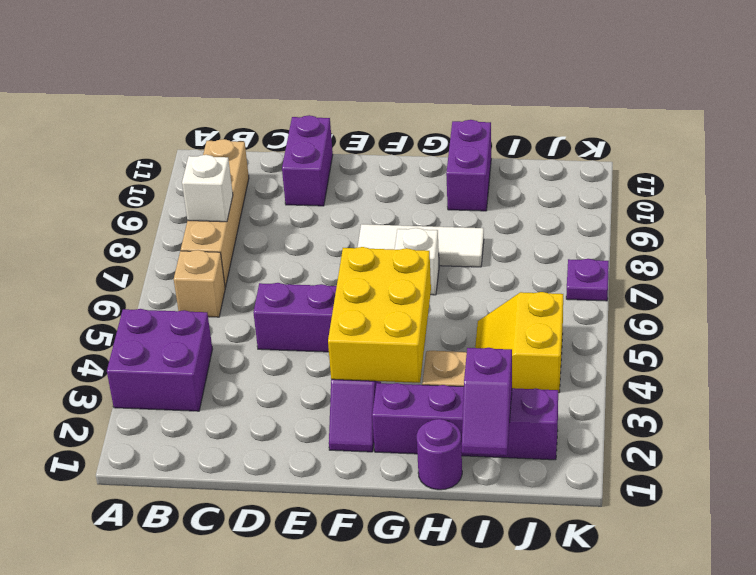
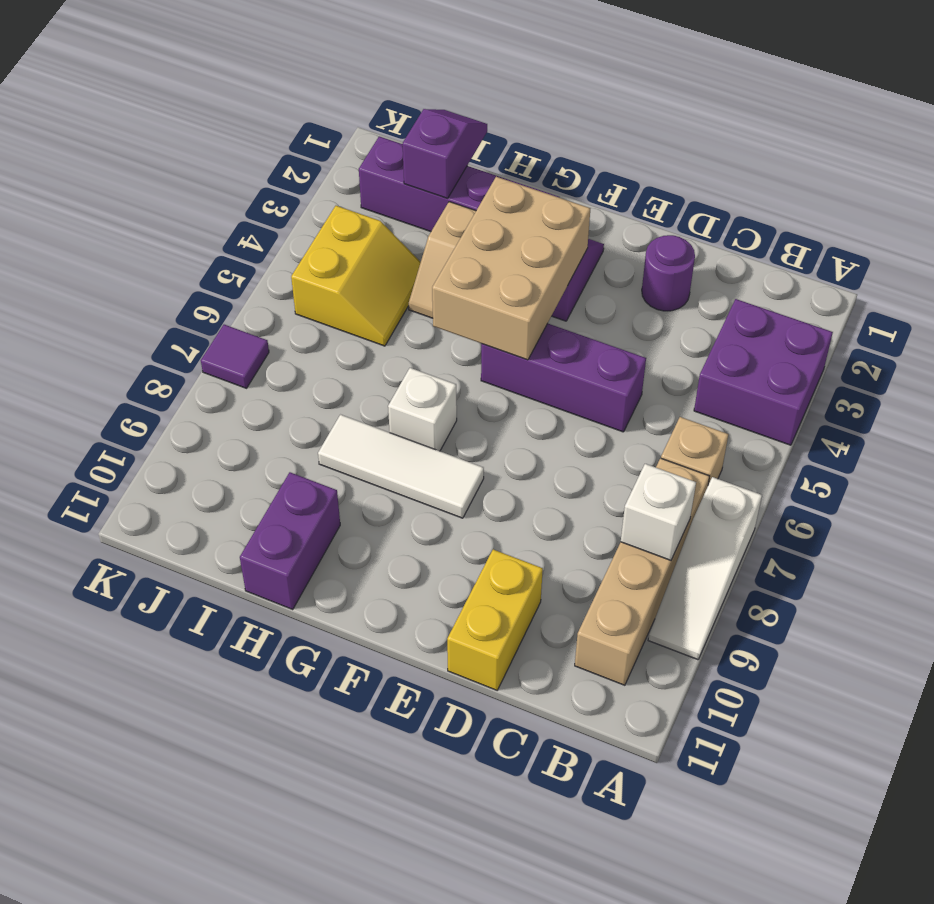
none -> white slope A7:A9 level 1 top 7
purple brick D10:D11 level 1 -> yellow brick D10:D11 level 1
yellow brick F3:G5 level 2 -> tan brick F3:G5 level 2
purple round brick H1 level 1 -> purple round brick D2 level 1
purple plate K7 level 1 -> purple tile K7 level 1

